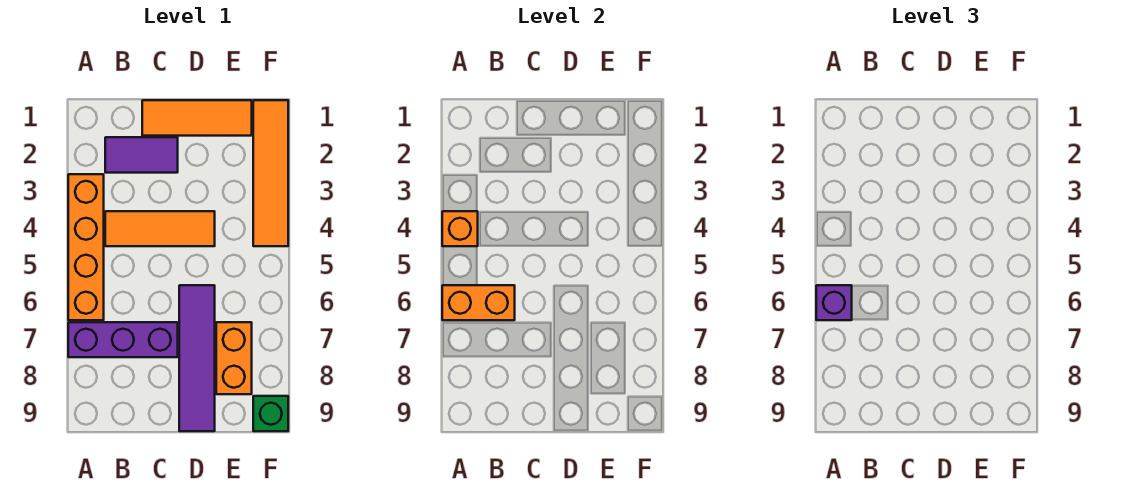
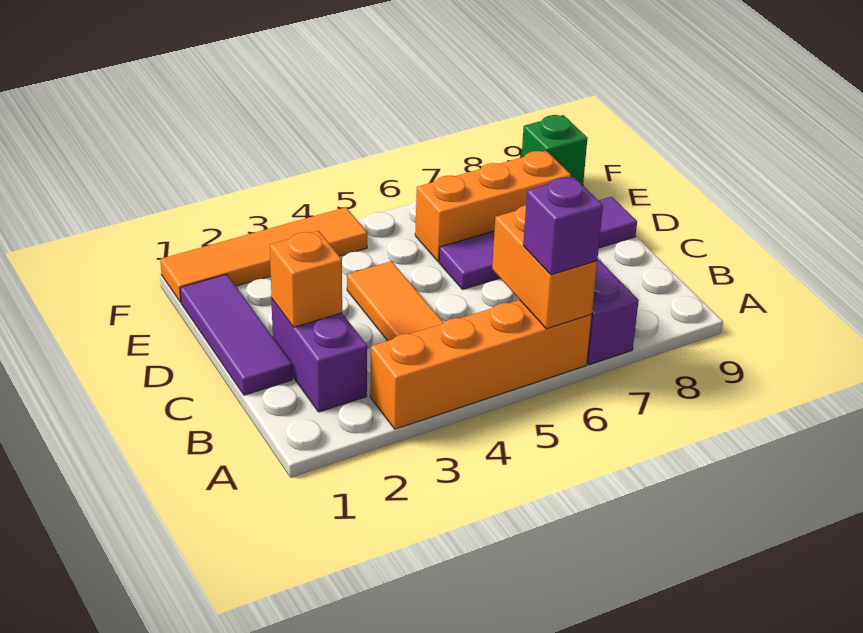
orange brick A4 level 2 -> orange brick C2 level 2
purple tile B2:C2 level 1 -> purple brick B2:C2 level 1
orange tile C1:E1 level 1 -> purple tile C1:E1 level 1
orange brick E7:E8 level 1 -> orange brick E6:E8 level 1

